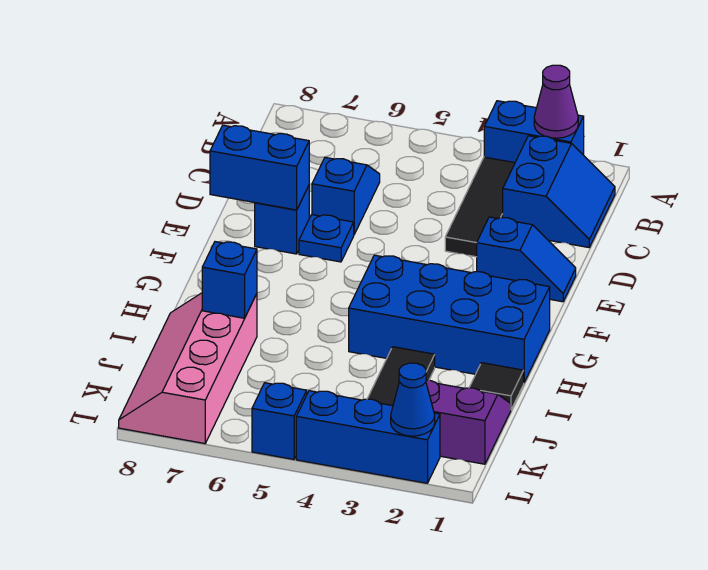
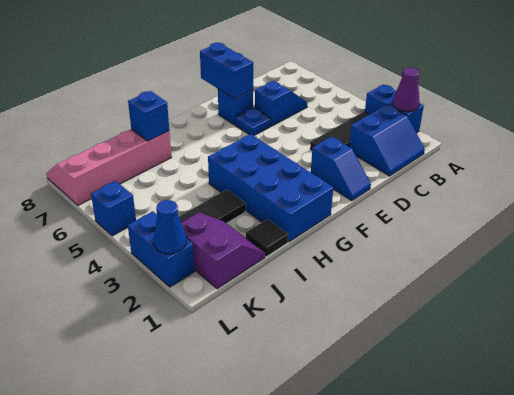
blue brick L2:L4 level 1 -> blue brick L2:L3 level 1

